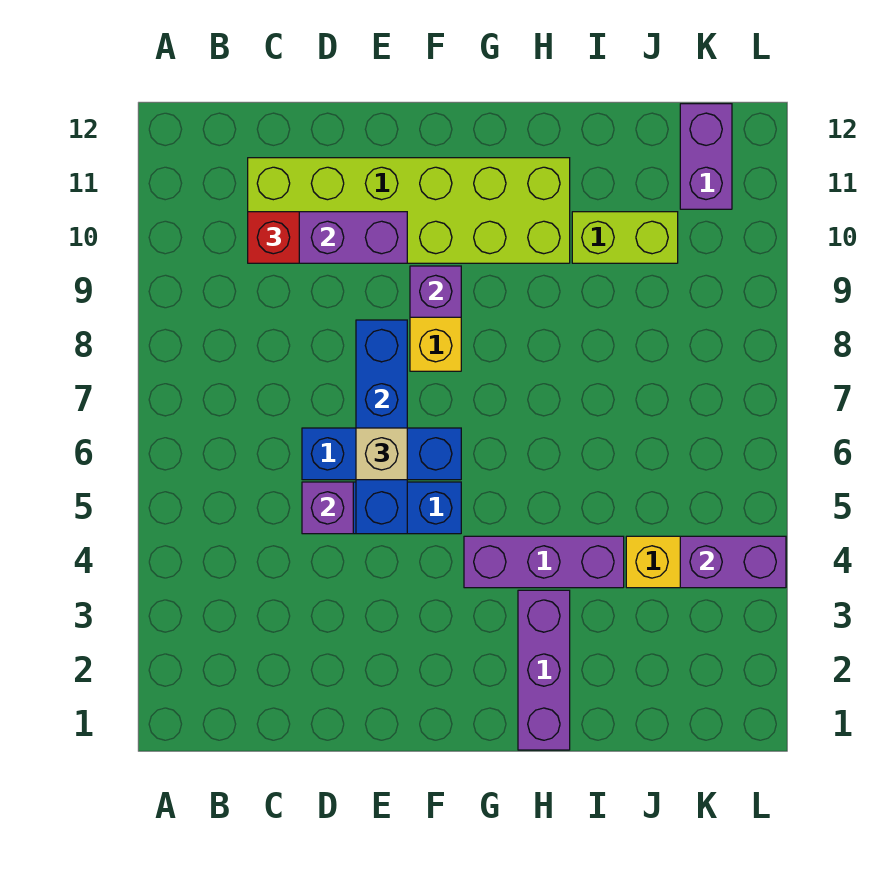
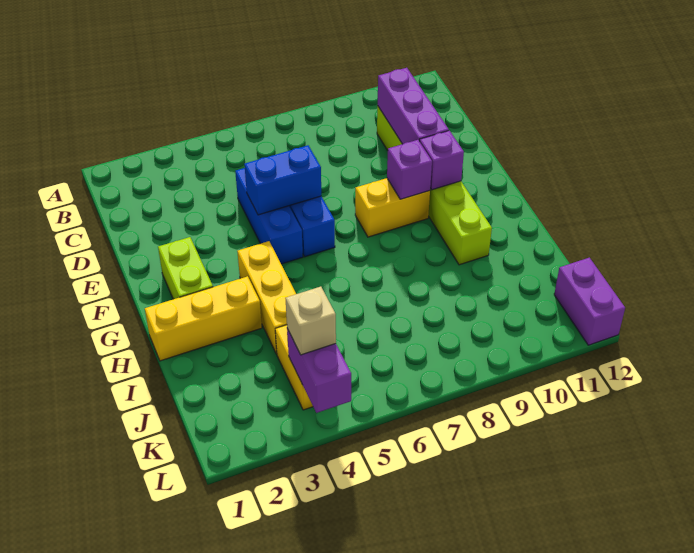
lime brick C10:H11 level 1 -> lime brick C10:H10 level 1
red brick C10 level 3 -> none
purple brick D5 level 2 -> purple brick F10 level 2
blue brick E5:E8 level 2 -> blue brick E5:E6 level 2
tan brick E6 level 3 -> tan brick K4 level 3
purple brick G4:I4 level 1 -> yellow brick G4:I4 level 1
purple brick H1:H3 level 1 -> yellow brick H1:H3 level 1
lime brick I10:J10 level 1 -> lime brick F2:G2 level 1
purple brick K11:K12 level 1 -> purple brick K12:L12 level 1

